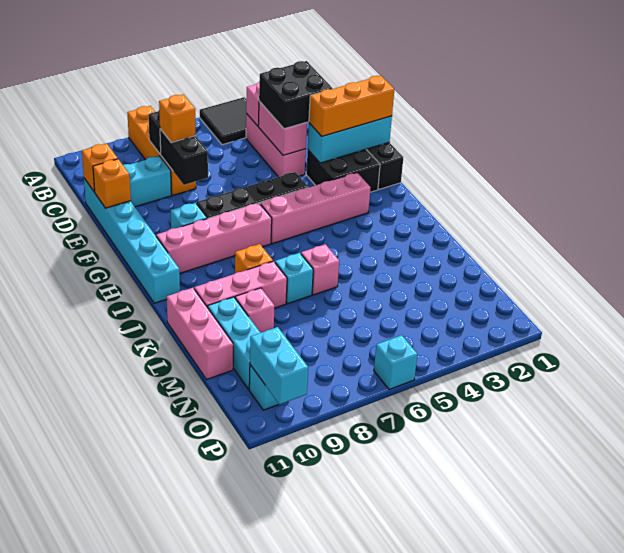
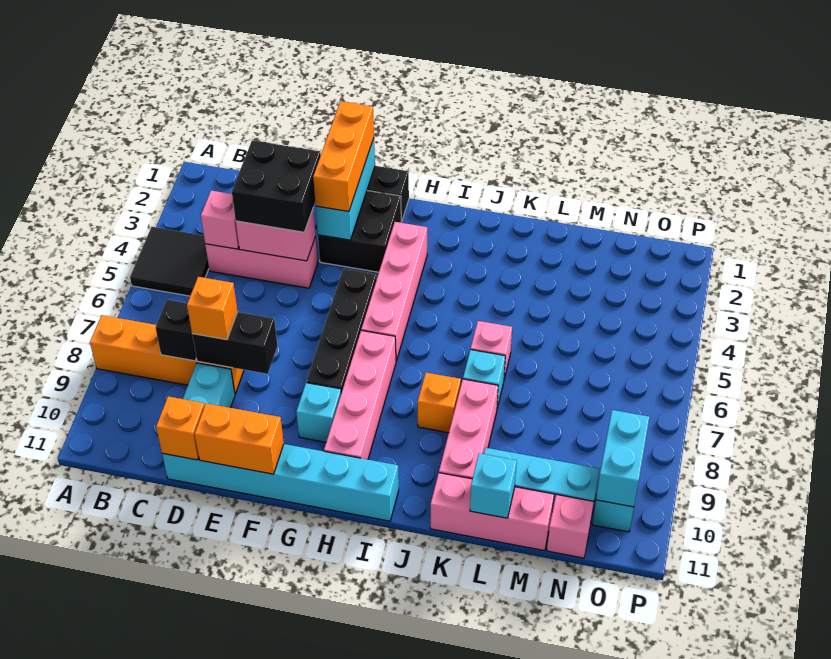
orange brick E11 level 2 -> orange brick E11:F11 level 2
pink brick L9 level 1 -> pink brick N11 level 1
cyan brick O10:P10 level 2 -> cyan brick O9:O10 level 2
cyan brick P6 level 1 -> cyan brick L11 level 2

